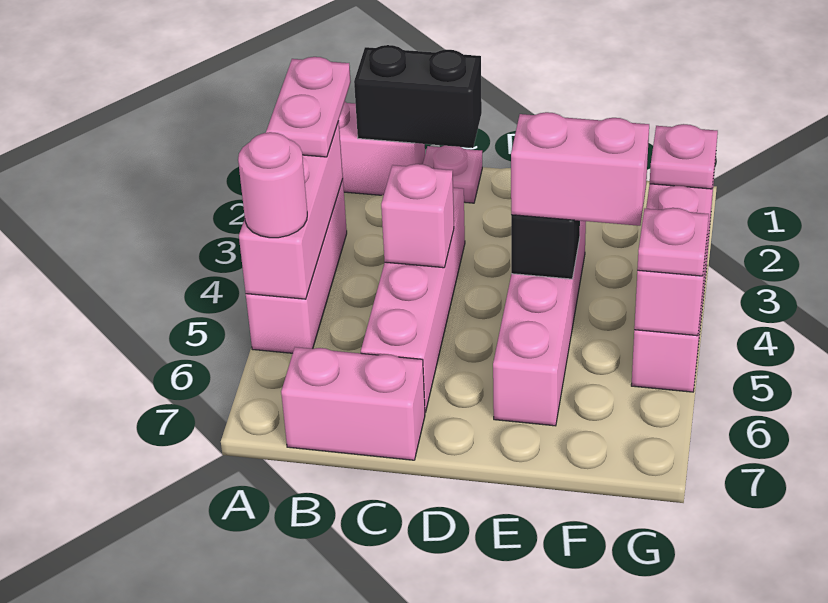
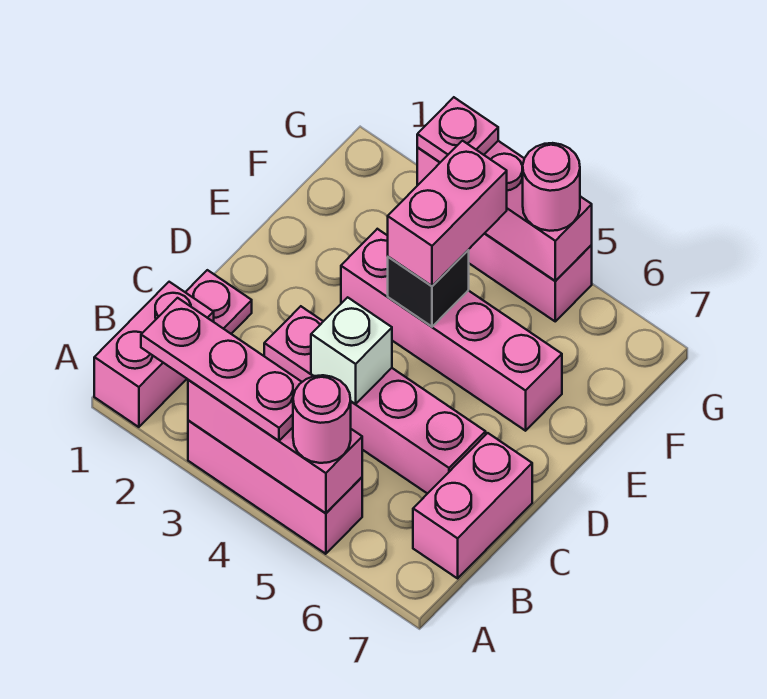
pink plate A2:A3 level 3 -> pink plate A2:A4 level 3
black brick B1:C1 level 2 -> none
pink brick C4 level 2 -> white brick C4 level 2
pink plate G5 level 3 -> pink round brick G5 level 3

